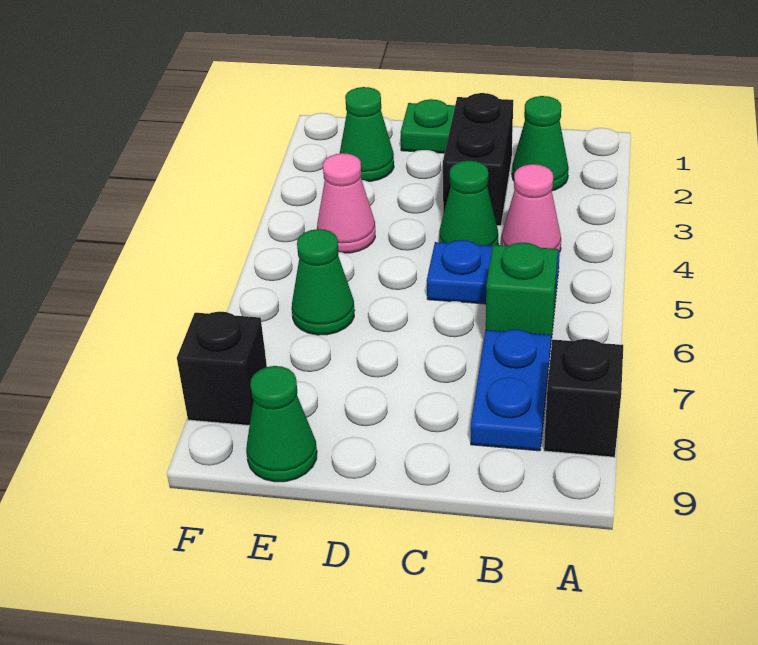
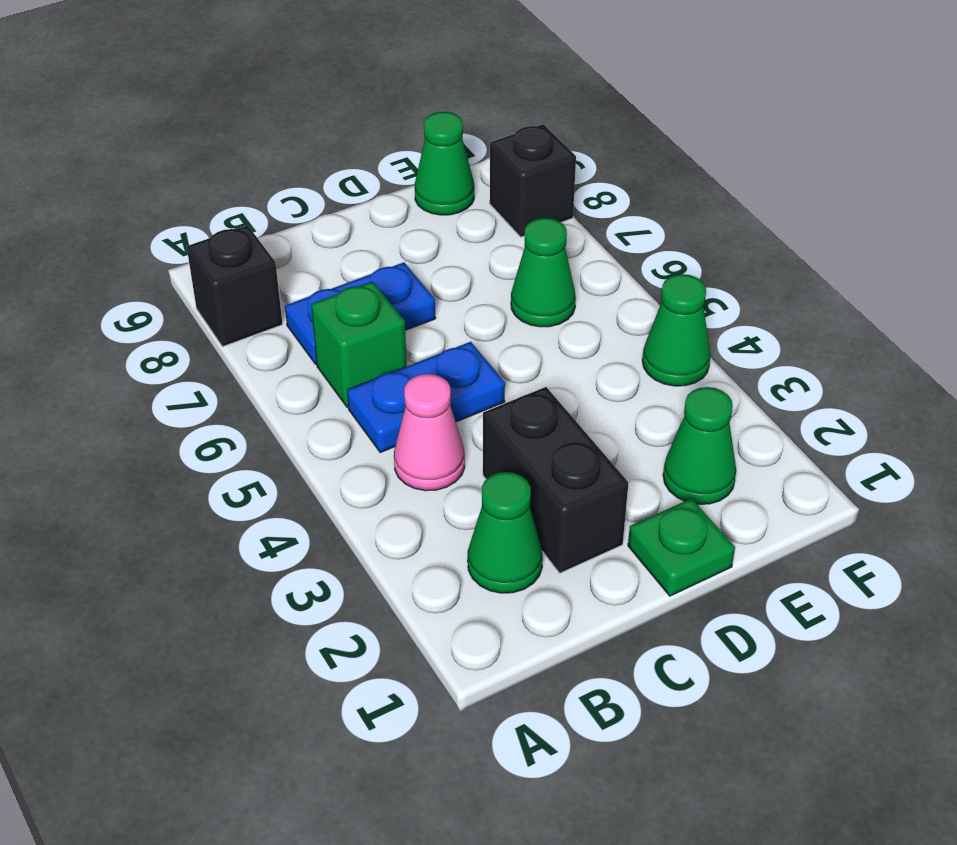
blue plate B7:B8 level 1 -> blue plate B7:C7 level 1
green cone C4 level 1 -> green cone F4 level 1
pink cone E4 level 1 -> none

